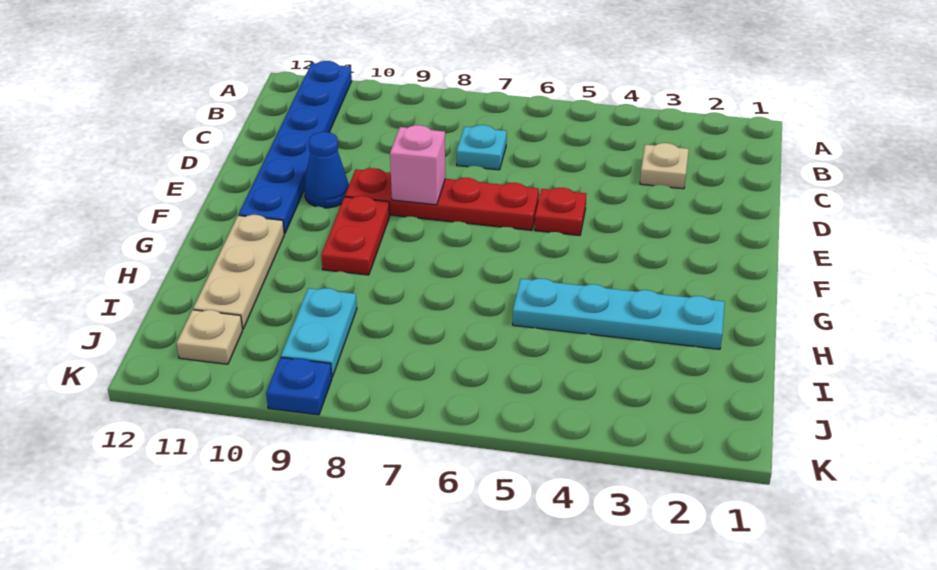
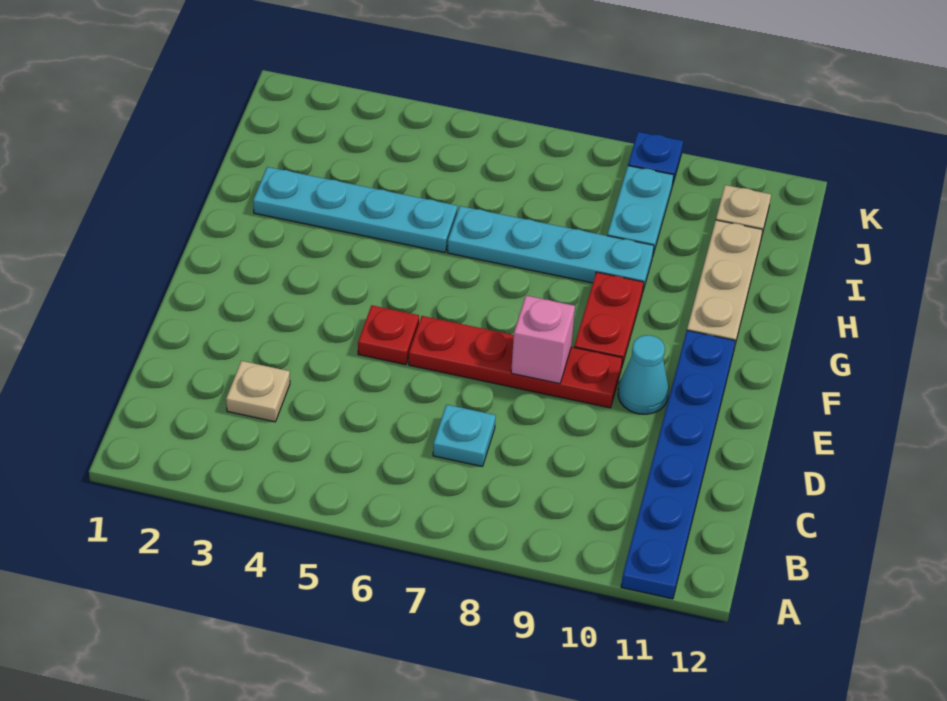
blue cone E10 level 1 -> cyan cone E10 level 1
none -> cyan plate H6:H9 level 1

